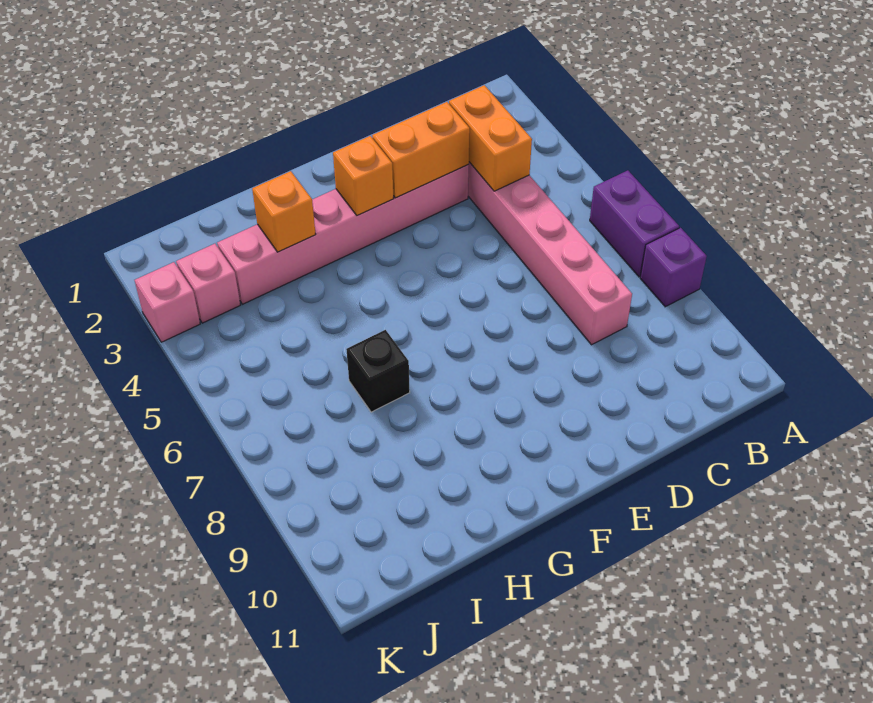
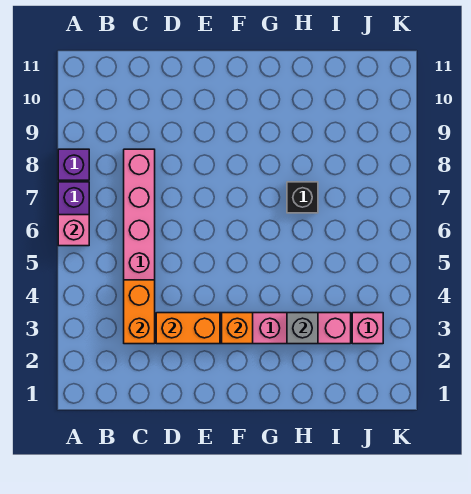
orange brick H3 level 2 -> grey brick H3 level 2
pink brick K3 level 1 -> pink brick A6 level 2

